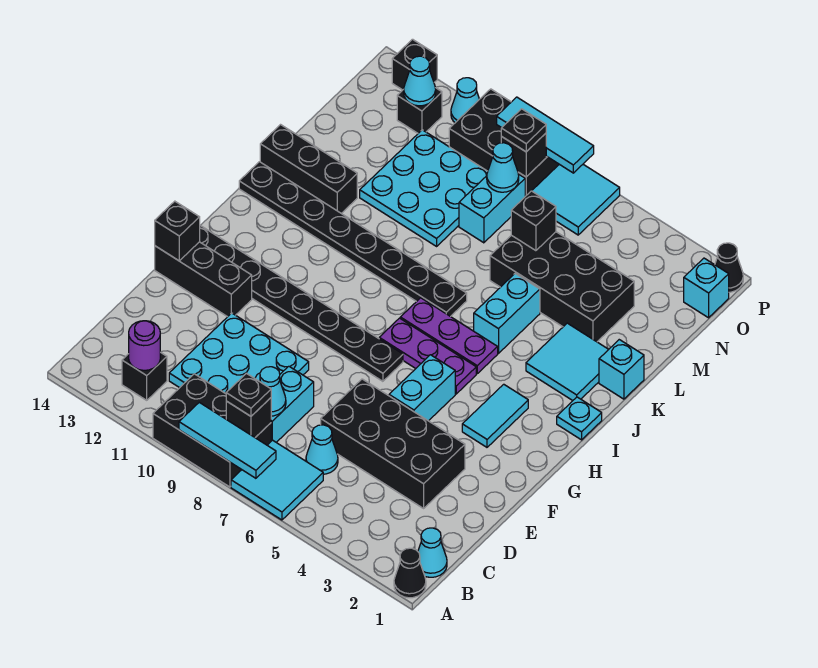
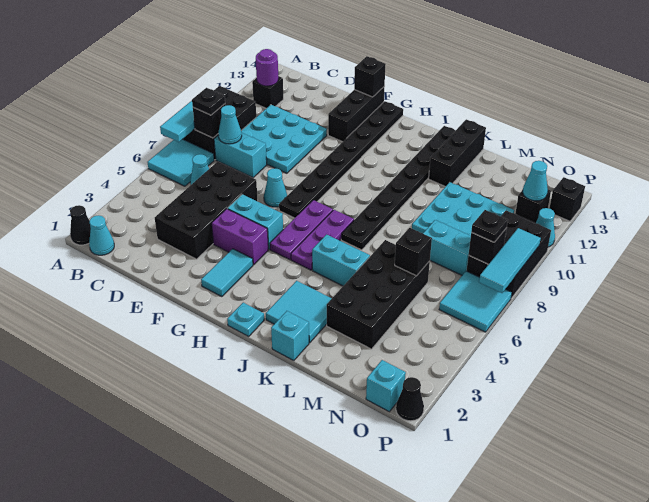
none -> purple brick F4:G4 level 1
cyan tile G3:H3 level 1 -> cyan tile G2:G3 level 1
cyan cone N8 level 2 -> cyan cone F7 level 1

